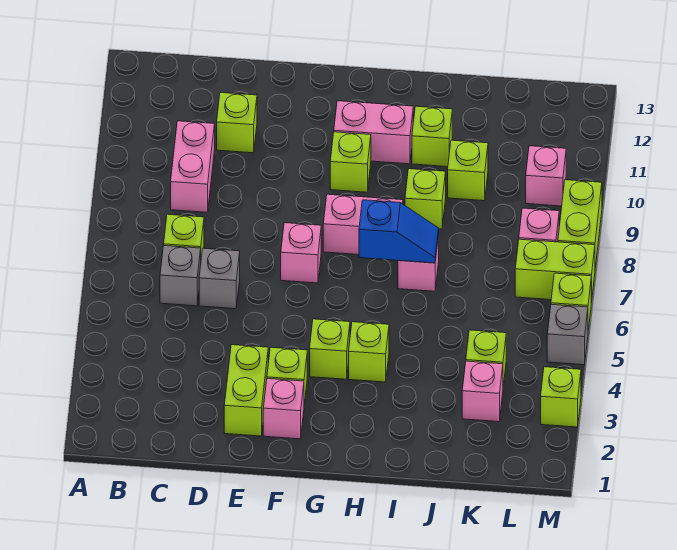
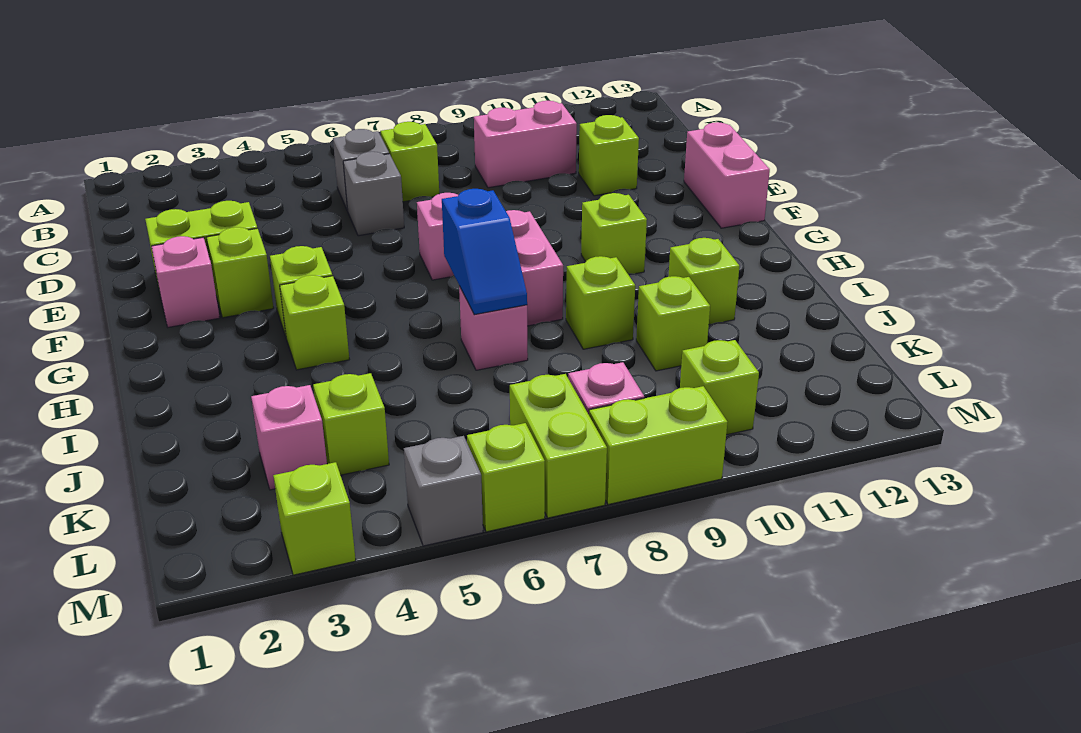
pink brick G11:H11 level 1 -> pink brick E13:F13 level 1
pink brick L10 level 1 -> lime brick L10 level 1

